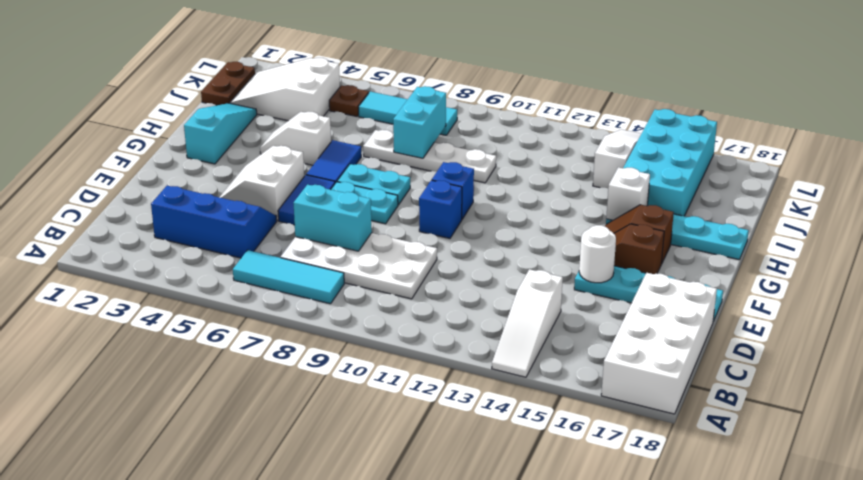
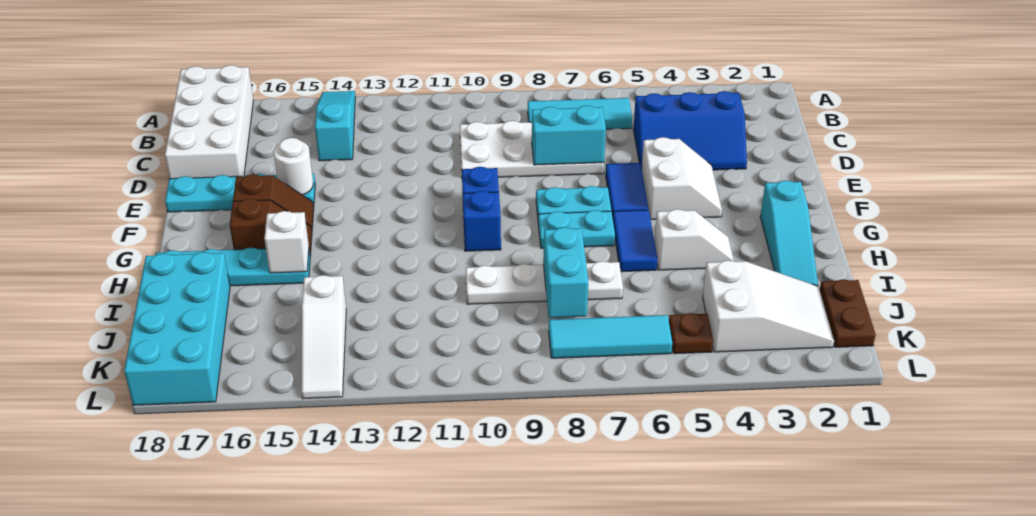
white slope A14:C14 level 1 top C -> cyan slope A14:C14 level 1 top C
cyan brick I15:L16 level 1 -> cyan brick I17:L18 level 1

